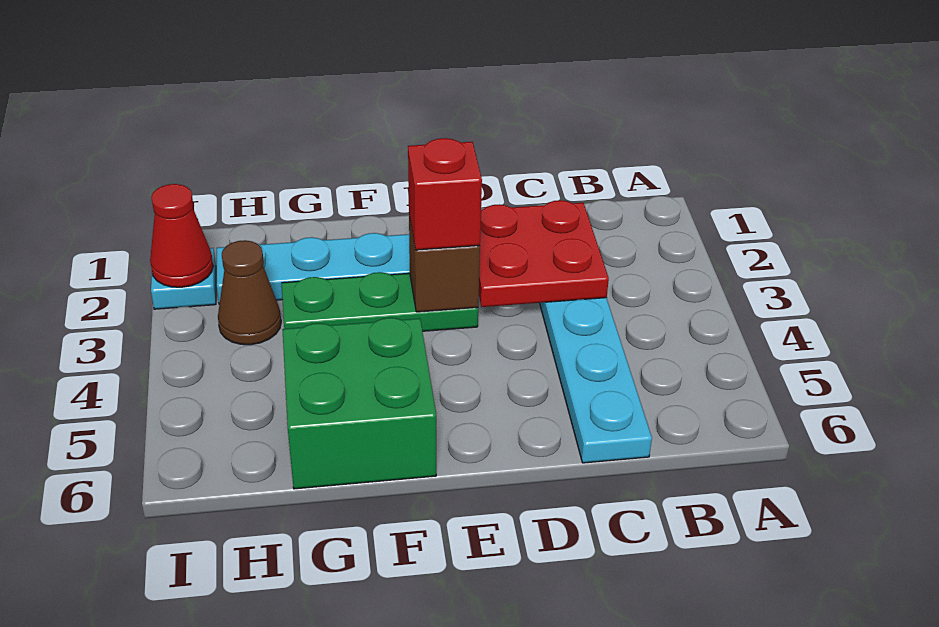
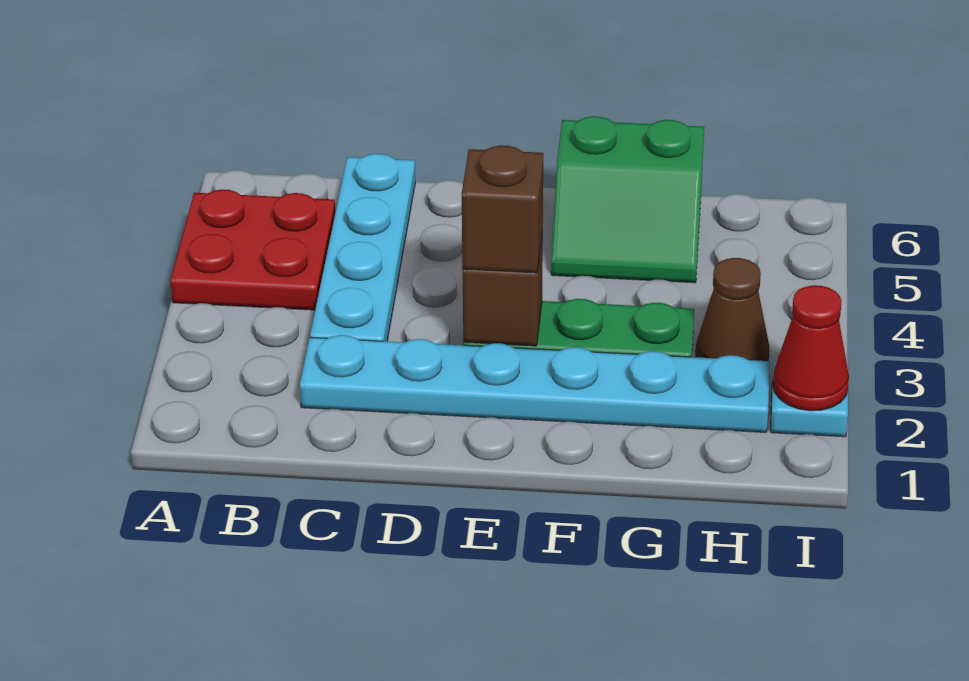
red plate C2:D3 level 2 -> red plate A4:B5 level 1
red brick E3 level 3 -> brown brick E3 level 3
green brick F5:G6 level 1 -> green slope F5:G6 level 1 top 6

